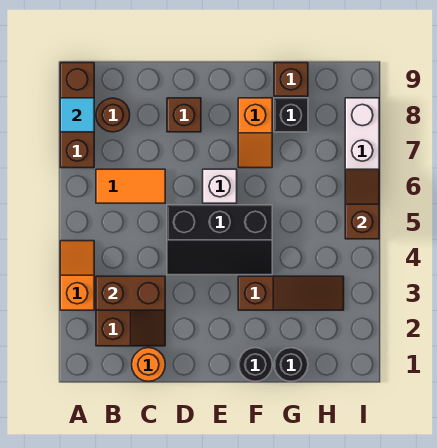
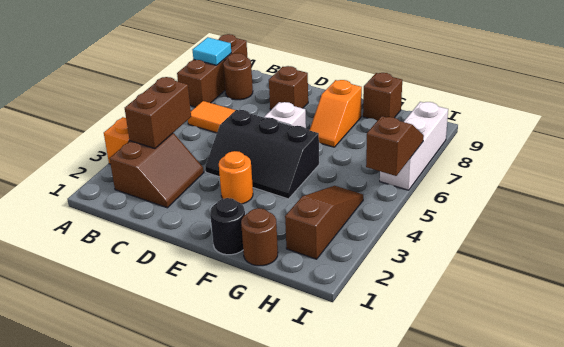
brown brick B3:C3 level 2 -> brown brick B3:B4 level 2
orange round brick C1 level 1 -> orange round brick E3 level 1
brown slope F3:H3 level 1 top F -> brown slope H2:H4 level 1 top 2
black round brick G1 level 1 -> brown round brick G1 level 1
black brick G8 level 1 -> none

